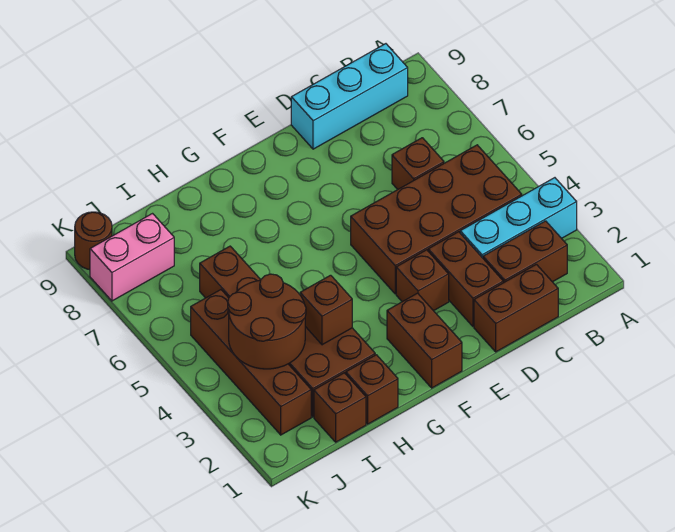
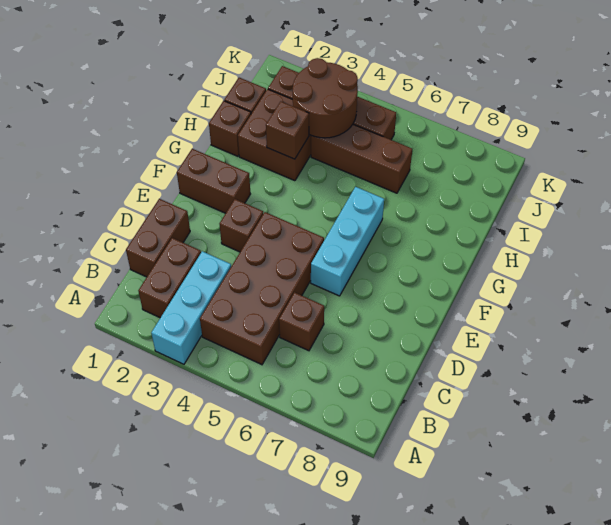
cyan brick B9:D9 level 1 -> cyan brick E6:G6 level 1
brown brick D2:D3 level 1 -> none
pink brick J8:K8 level 1 -> none
brown round brick K9 level 1 -> none

